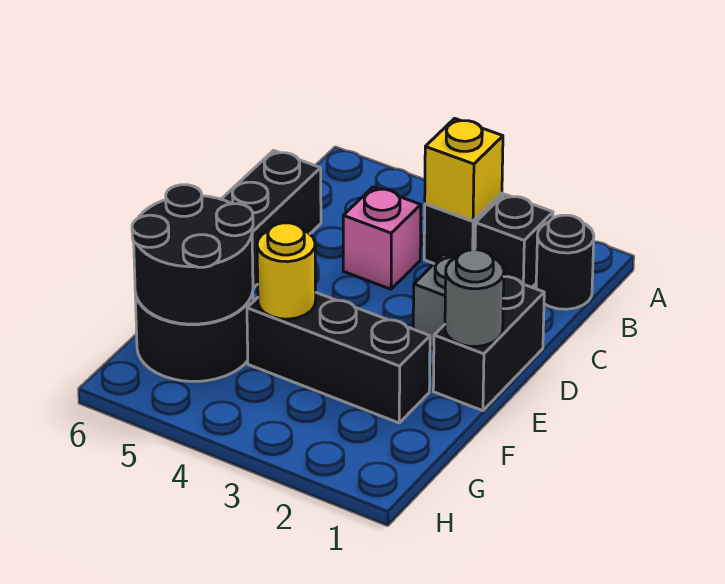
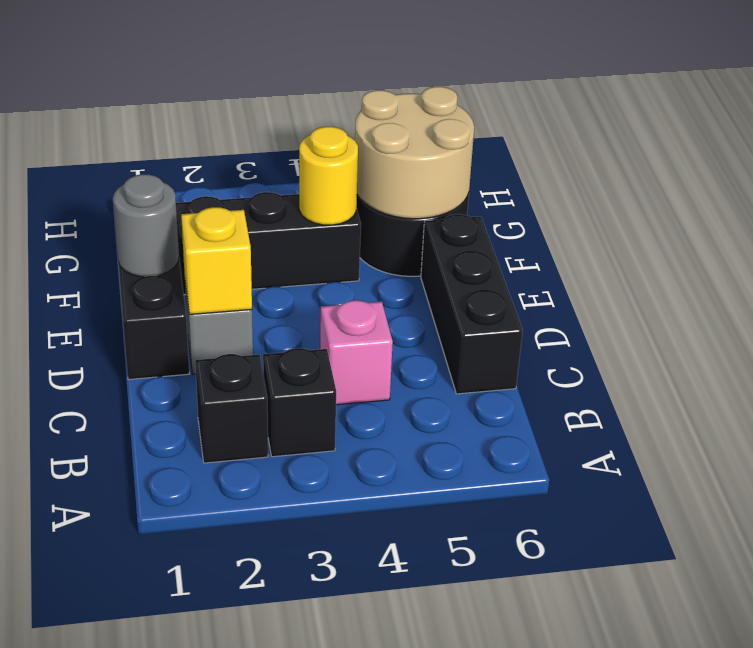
black round brick B1 level 1 -> none
yellow brick B3 level 2 -> yellow brick D2 level 2
black round brick F5:G6 level 2 -> tan round brick F5:G6 level 2

